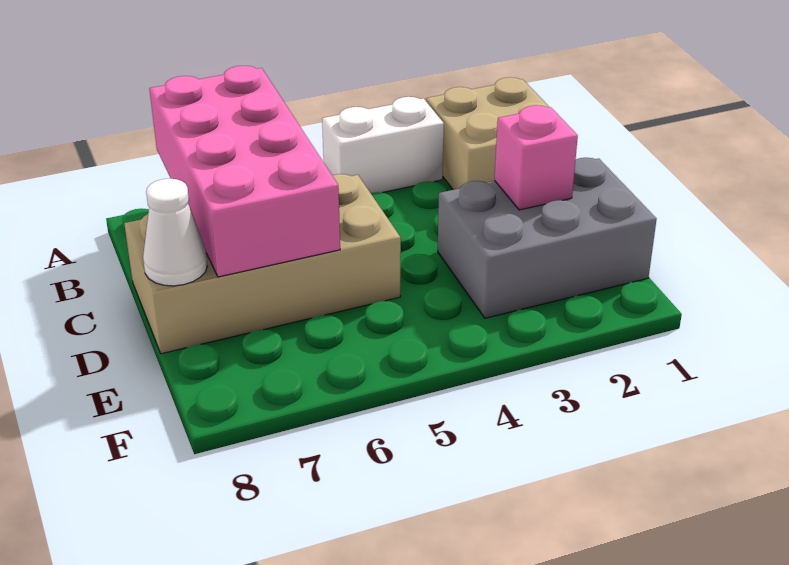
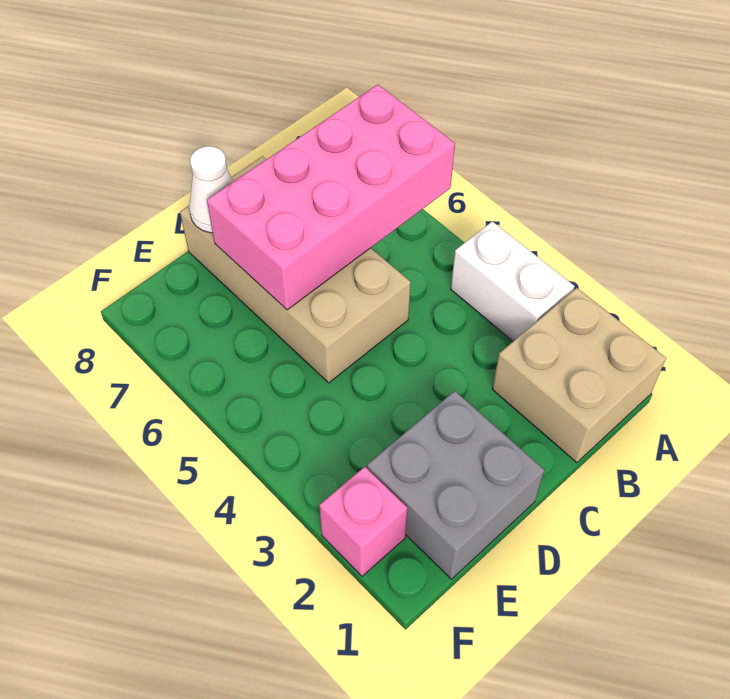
grey brick D1:E3 level 1 -> grey brick D1:E2 level 1
pink brick D2 level 2 -> pink brick F2 level 1

